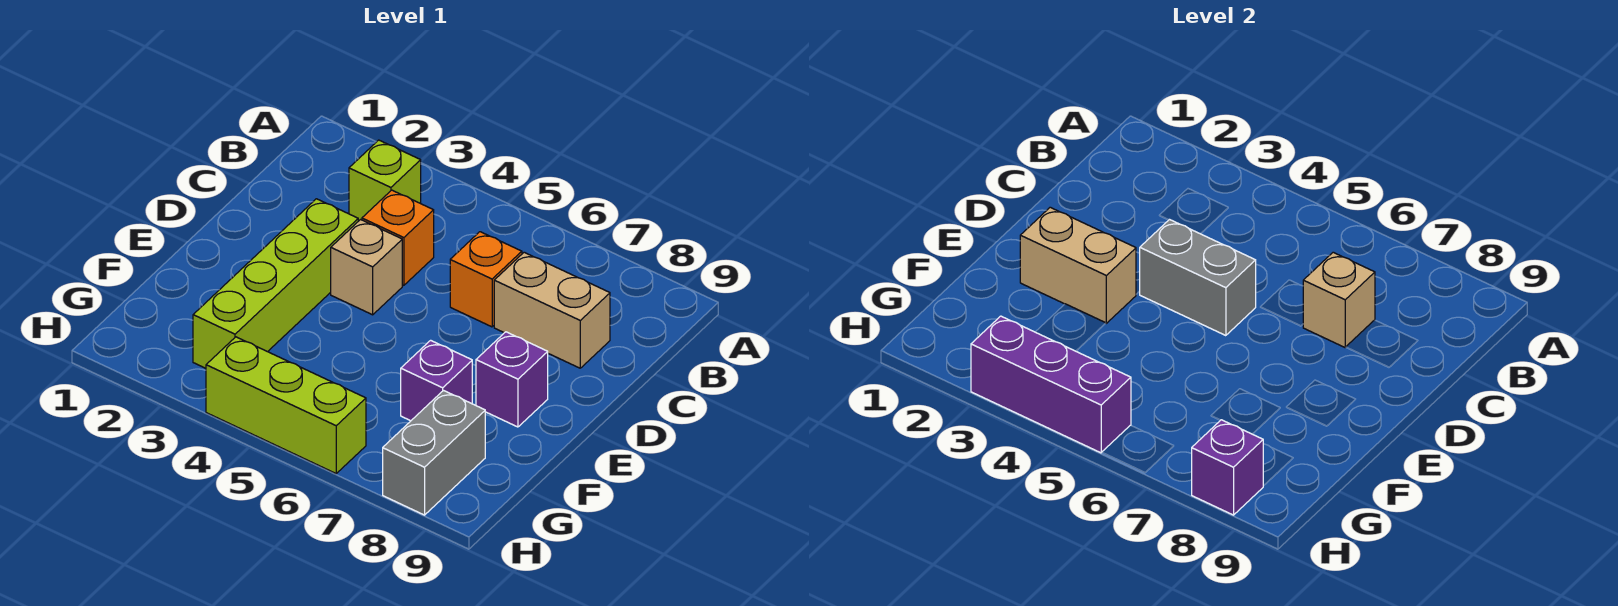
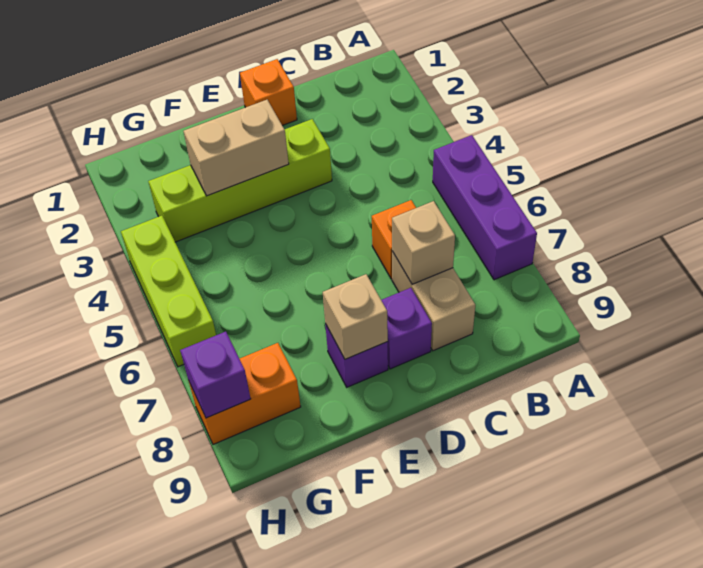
lime brick B3 level 1 -> none
orange brick C4 level 1 -> orange brick D1 level 1
tan brick D4 level 1 -> tan brick E8 level 2
grey brick D4:D5 level 2 -> none
tan brick E2:E3 level 2 -> tan brick E3:F3 level 2
purple brick F7 level 1 -> purple brick D8 level 1
grey brick G8:H8 level 1 -> orange brick G8:H8 level 1
purple brick H3:H5 level 2 -> purple brick A5:A7 level 1

